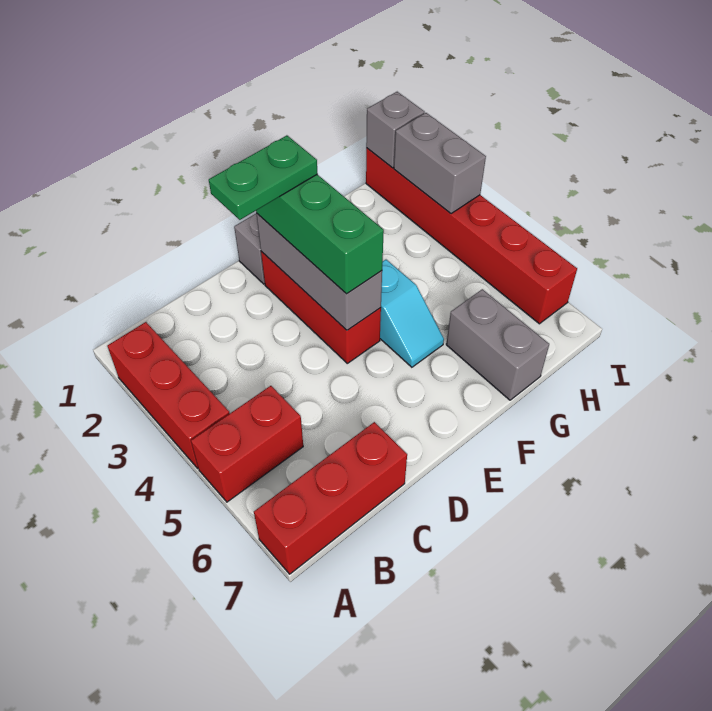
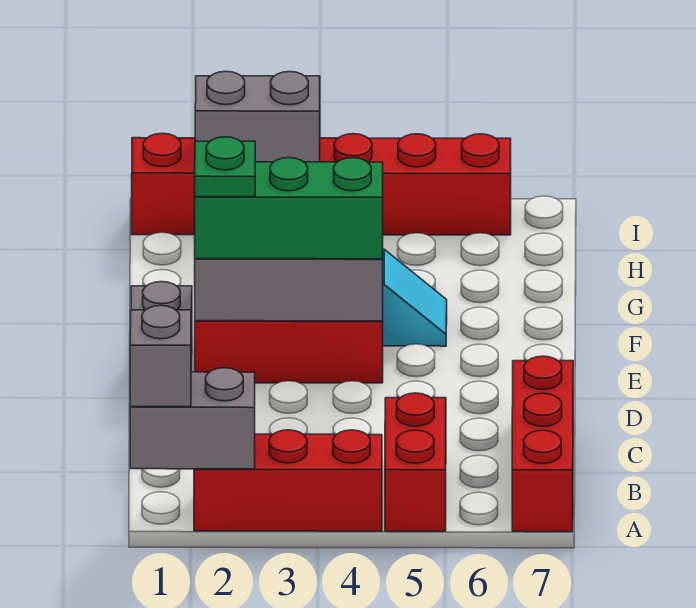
green plate D2:E2 level 4 -> green plate E2 level 4
grey brick G6:G7 level 1 -> grey brick A1:A2 level 2
grey brick I1 level 2 -> grey brick A1 level 3

